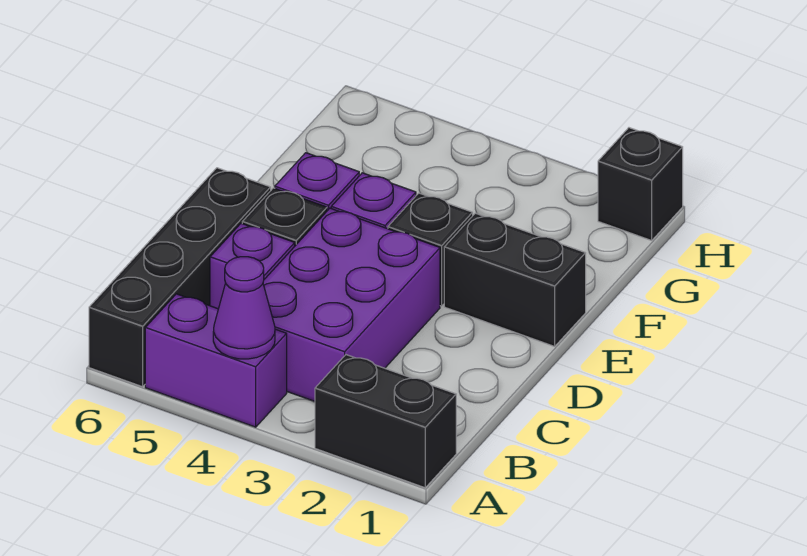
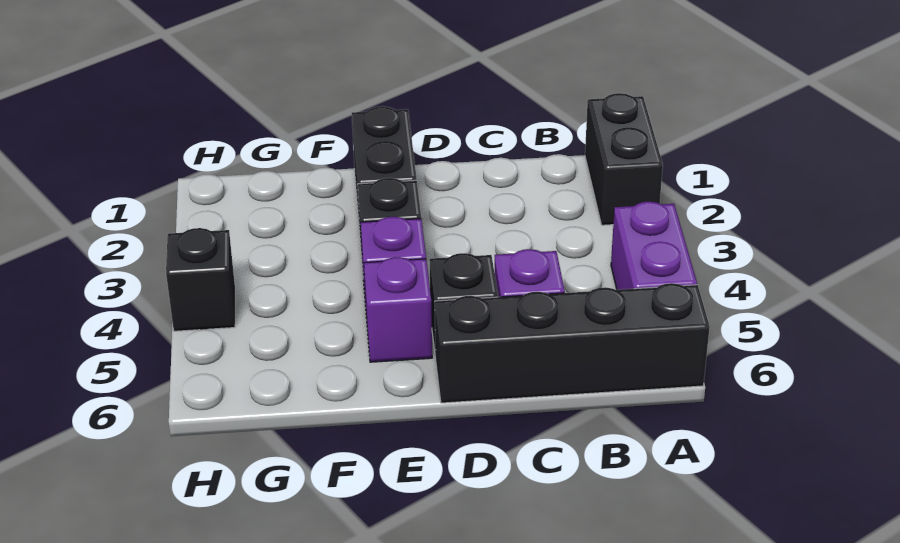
purple cone A4 level 2 -> none
purple brick B3:D4 level 1 -> none
black brick H1 level 1 -> black brick H4 level 1

